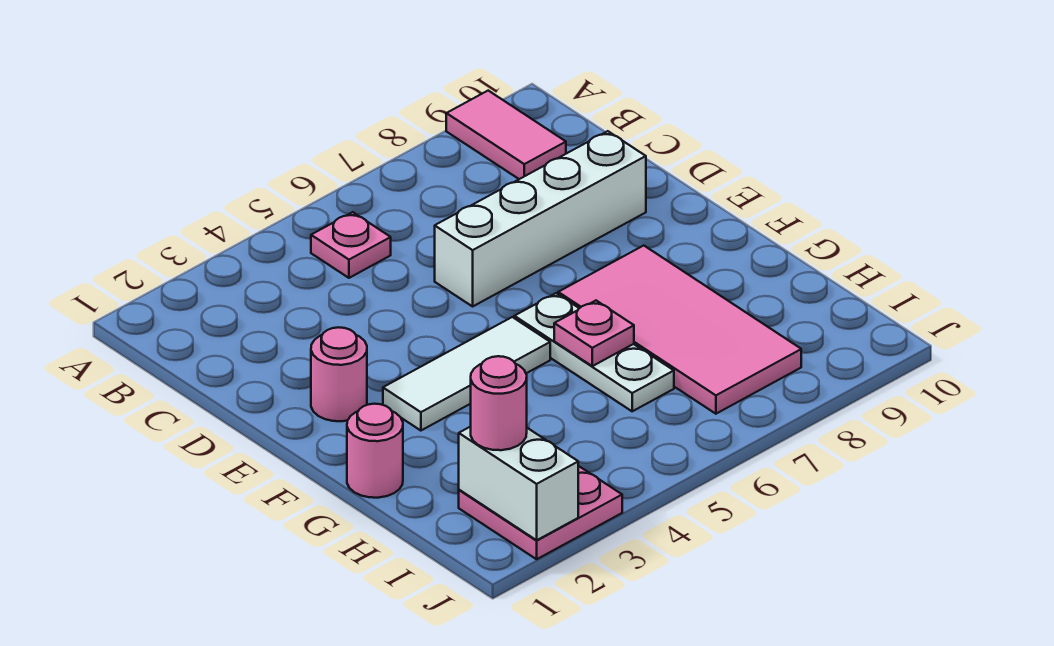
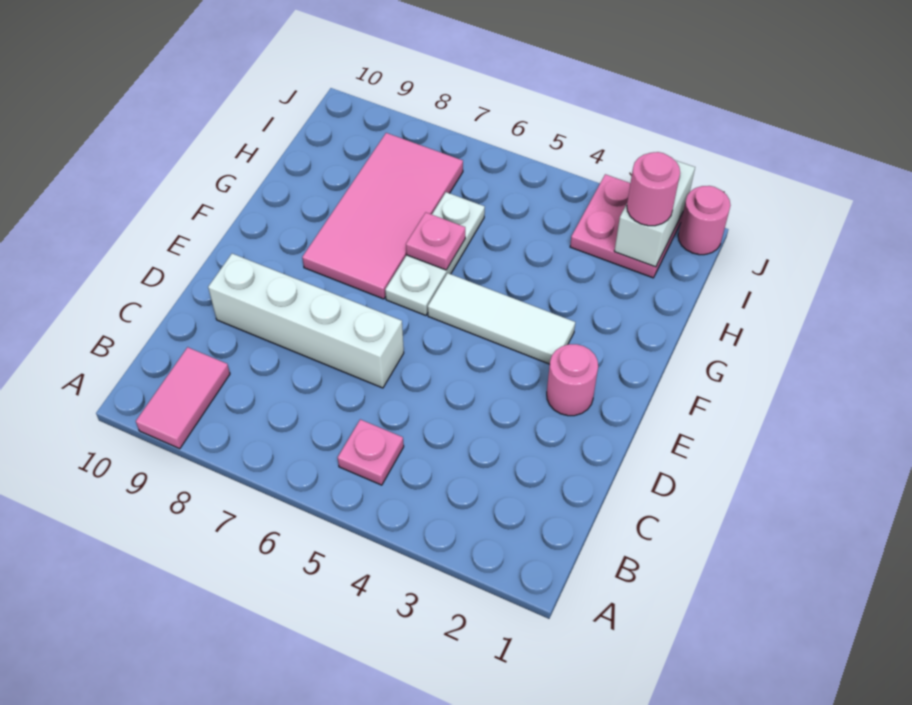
pink round brick G1 level 1 -> pink round brick J1 level 1

